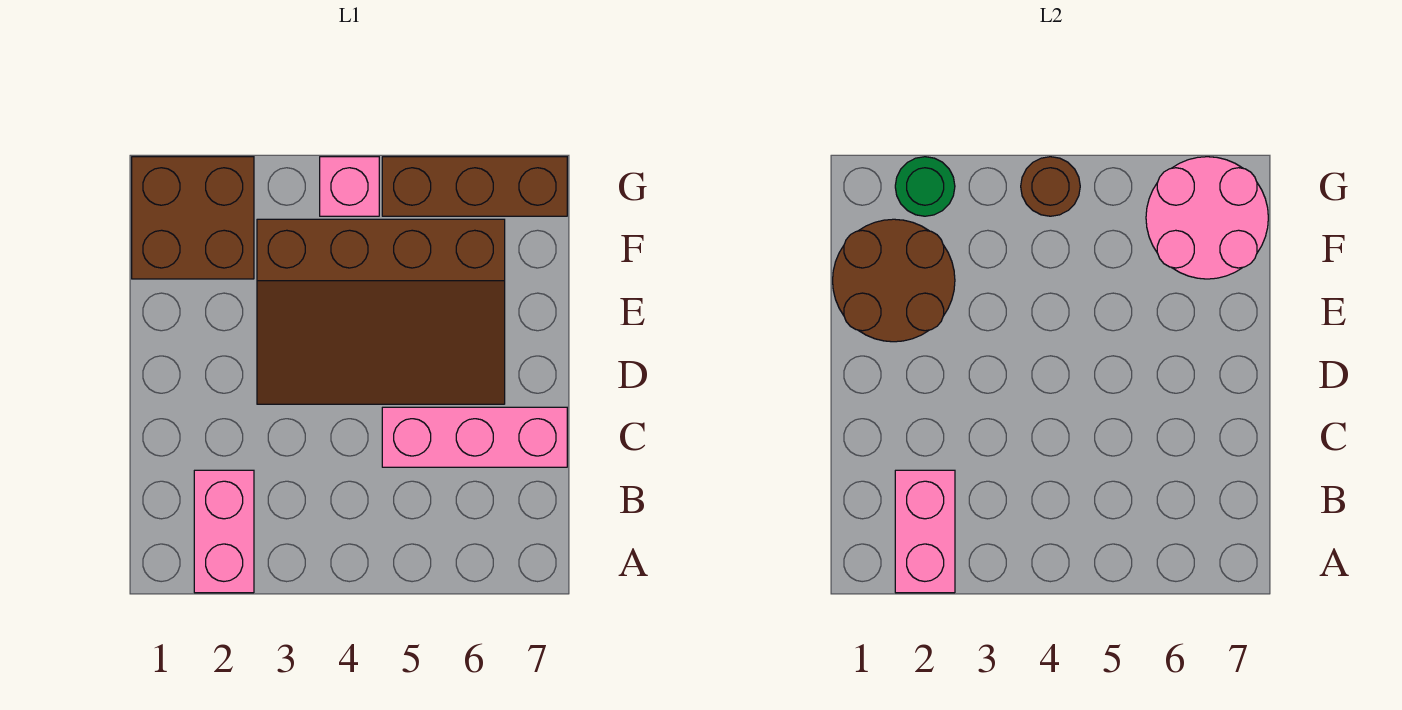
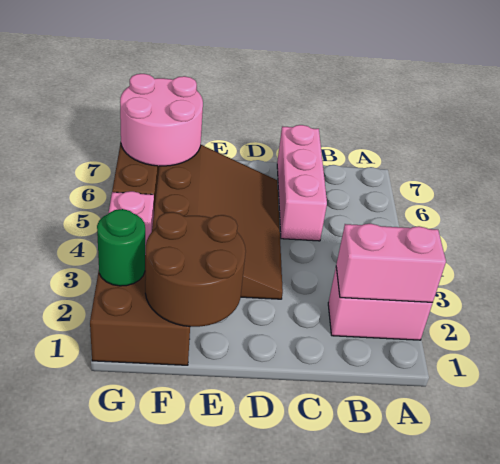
brown round brick G4 level 2 -> none

